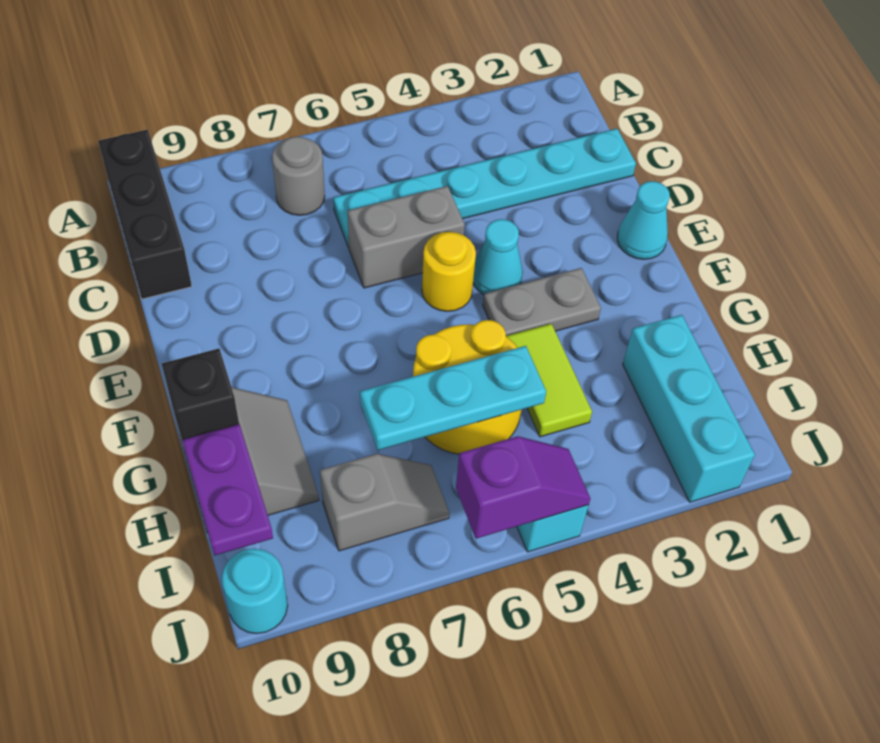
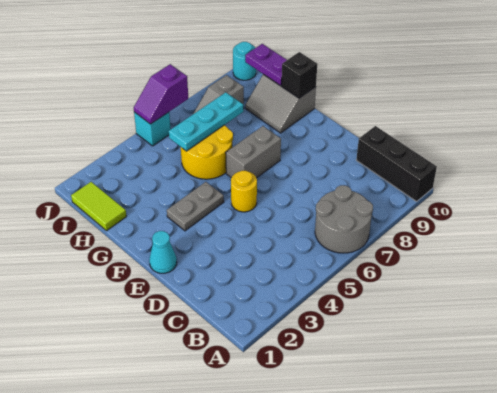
grey round brick B7 level 1 -> grey round brick A6:B7 level 1
cyan plate C1:C6 level 1 -> none
grey brick D5:D6 level 1 -> grey brick F6:F7 level 1
cyan cone E4 level 1 -> none
lime tile G4:H4 level 1 -> lime tile H1:I1 level 1
cyan brick H2:J2 level 1 -> none

